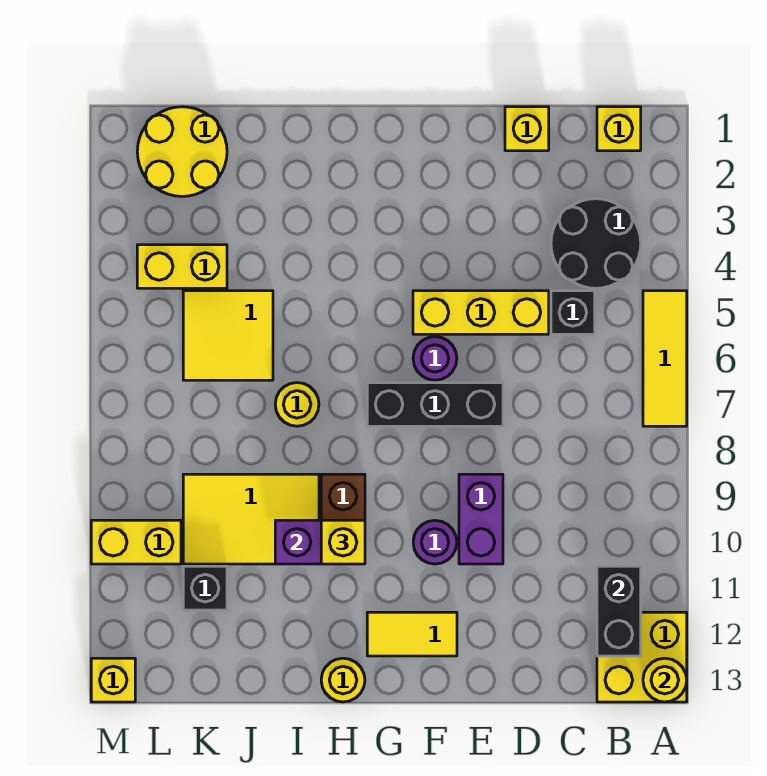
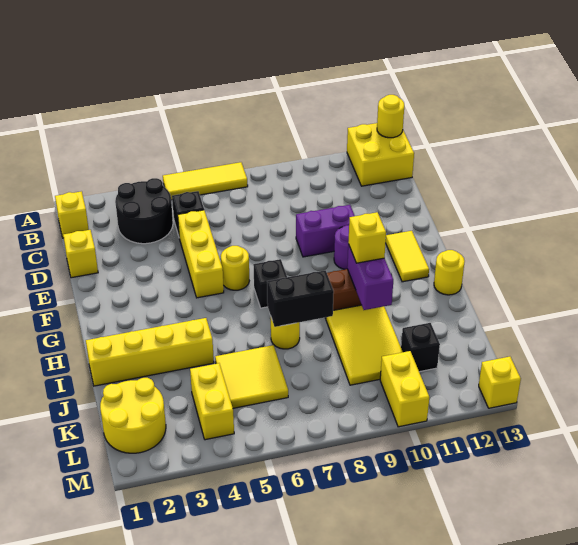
black brick B11:B12 level 2 -> black brick I7:I8 level 2
black brick E7:G7 level 1 -> black brick G7 level 1
purple round brick F6 level 1 -> yellow round brick F6 level 1
none -> yellow brick I1:I4 level 1

